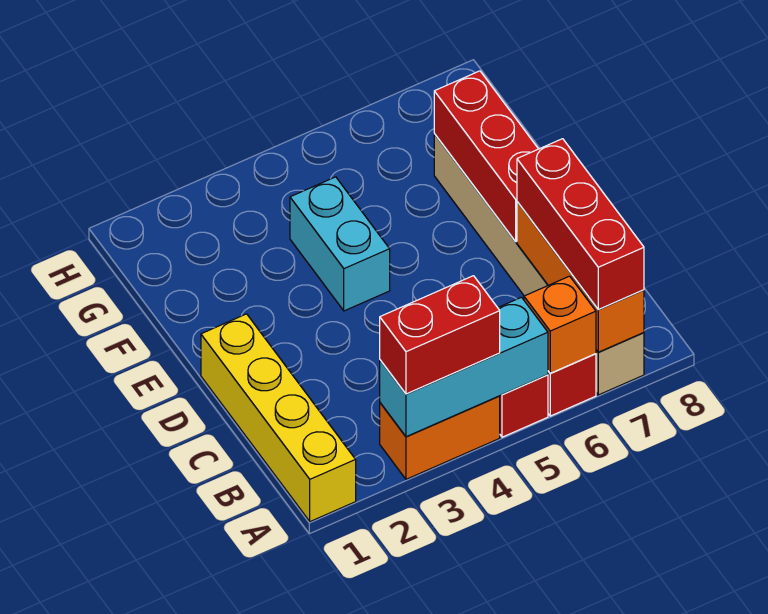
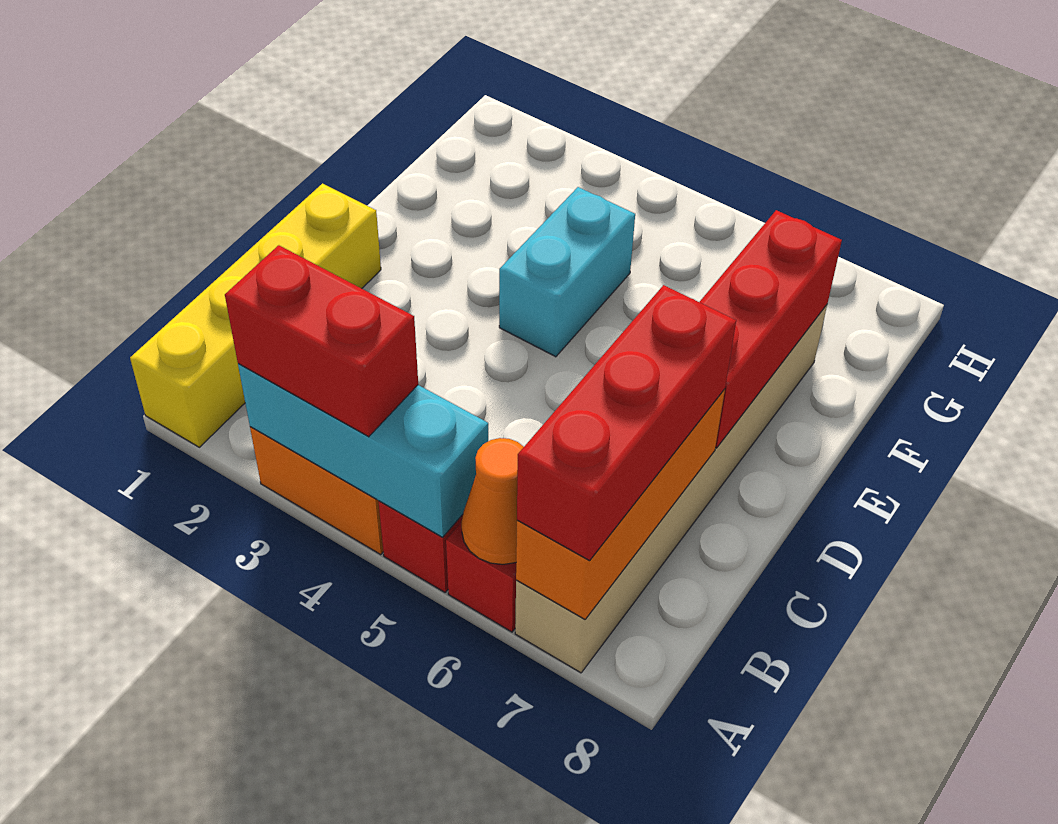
orange brick A6 level 2 -> orange cone A6 level 2

